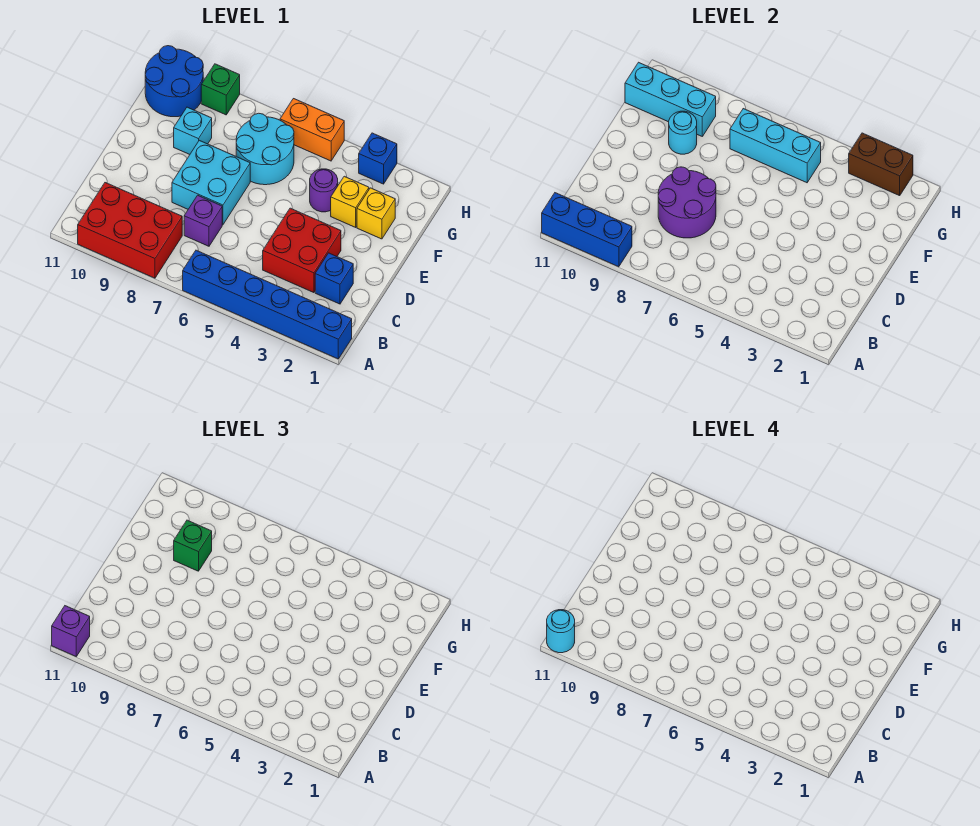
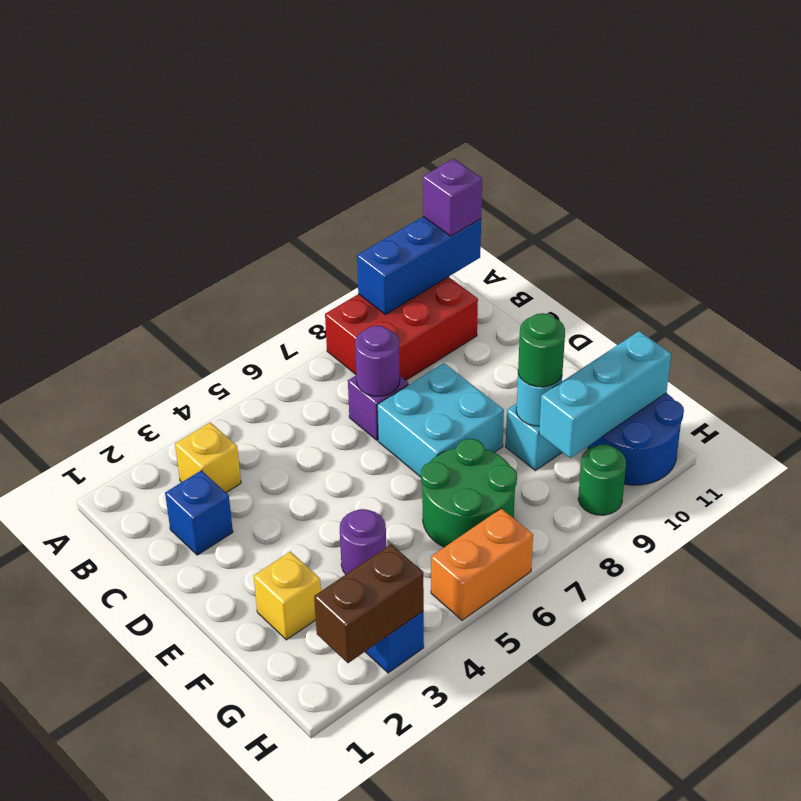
blue brick A1:A6 level 1 -> none
cyan round brick A11 level 4 -> none
red brick C3:D4 level 1 -> none
purple round brick C7:D8 level 2 -> purple round brick C7 level 2
yellow brick F3 level 1 -> yellow brick B3 level 1
cyan round brick F6:G7 level 1 -> green round brick F6:G7 level 1
green brick F9 level 3 -> green round brick F9 level 3
cyan brick G5:G7 level 2 -> none
green brick H9 level 1 -> green round brick H9 level 1

